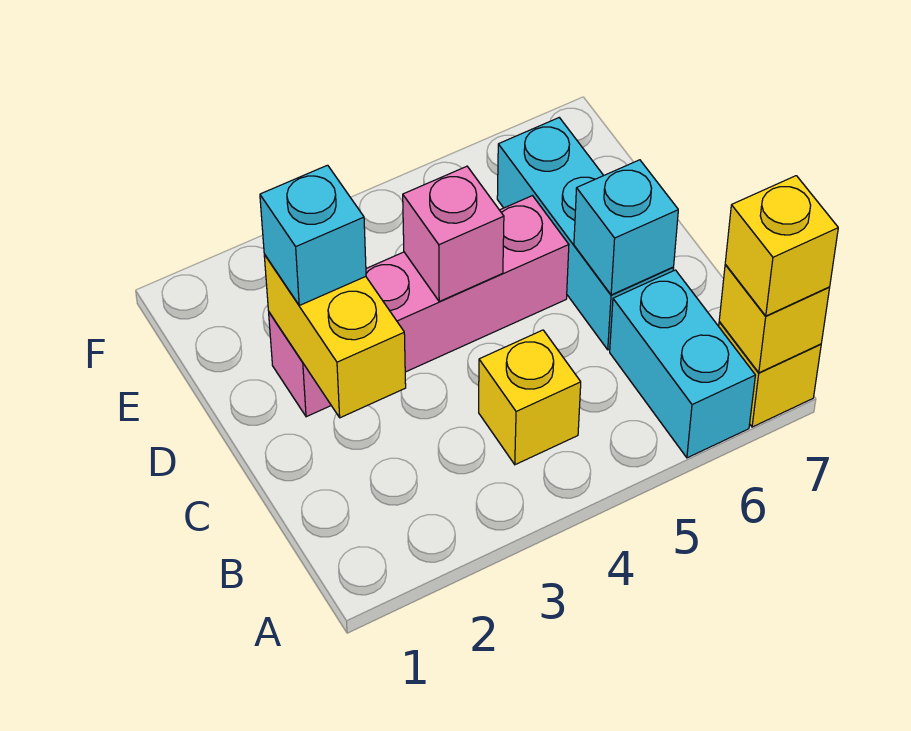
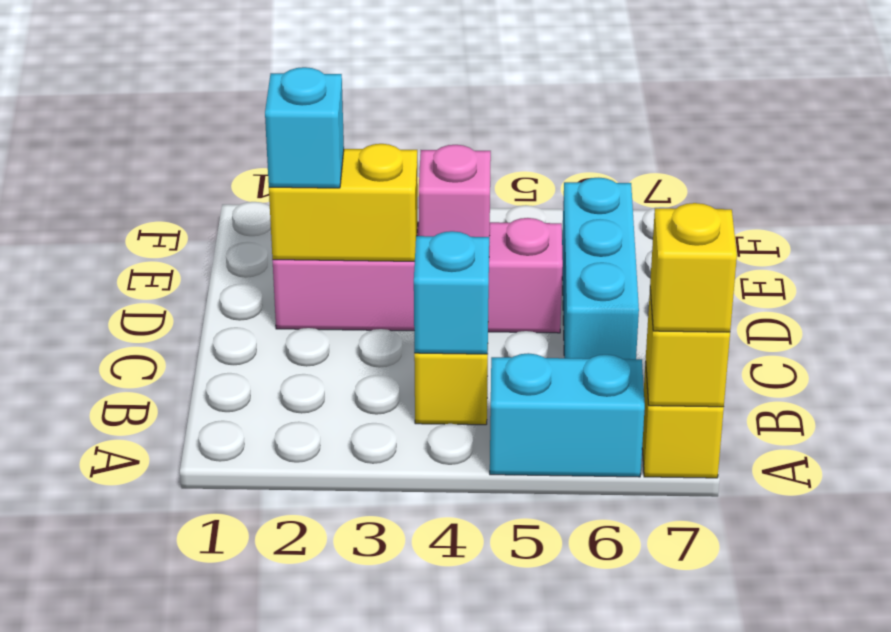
cyan brick A6:B6 level 1 -> cyan brick A5:A6 level 1
yellow brick C2:D2 level 2 -> yellow brick D2:D3 level 2
cyan brick C6 level 2 -> cyan brick B4 level 2

